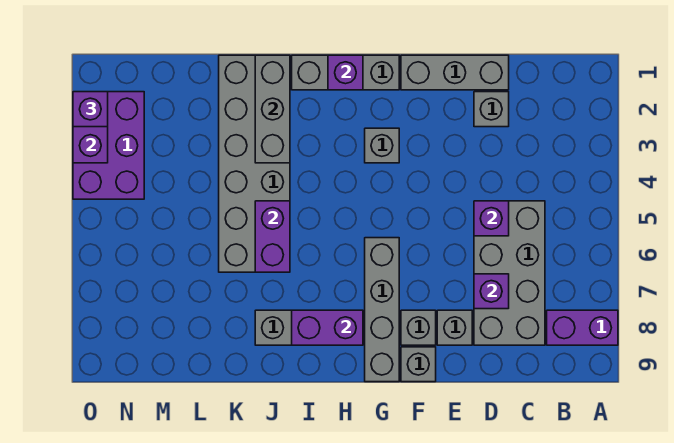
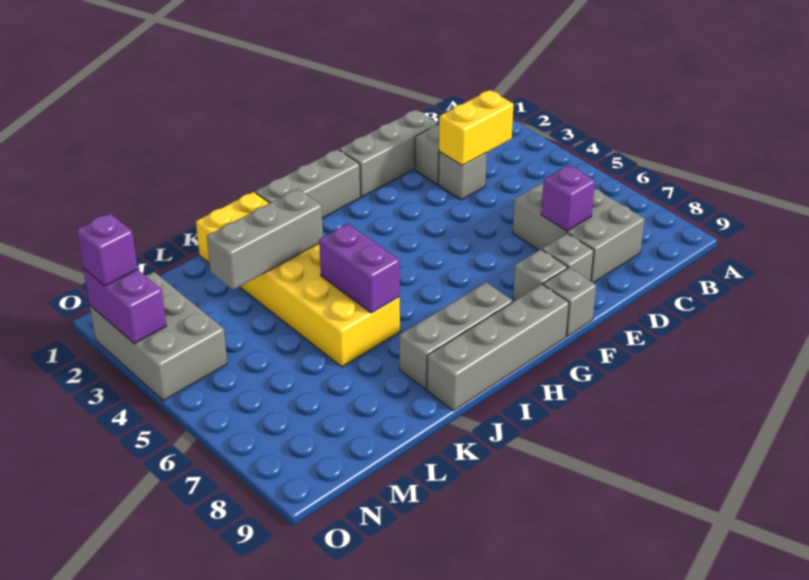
purple brick A8:B8 level 1 -> none
none -> yellow brick C3:D3 level 2
grey brick C5:D8 level 1 -> grey brick C6:D8 level 1
purple brick D5 level 2 -> none
grey brick G3 level 1 -> grey brick D3 level 1
grey brick G6:G9 level 1 -> grey brick G9:J9 level 1
purple brick H1 level 2 -> none
purple brick H8:I8 level 2 -> none
grey brick J1:K6 level 1 -> yellow brick J1:K6 level 1
grey brick J1:J3 level 2 -> grey brick J3:L3 level 2
purple brick N2:O4 level 1 -> grey brick N2:O4 level 1

